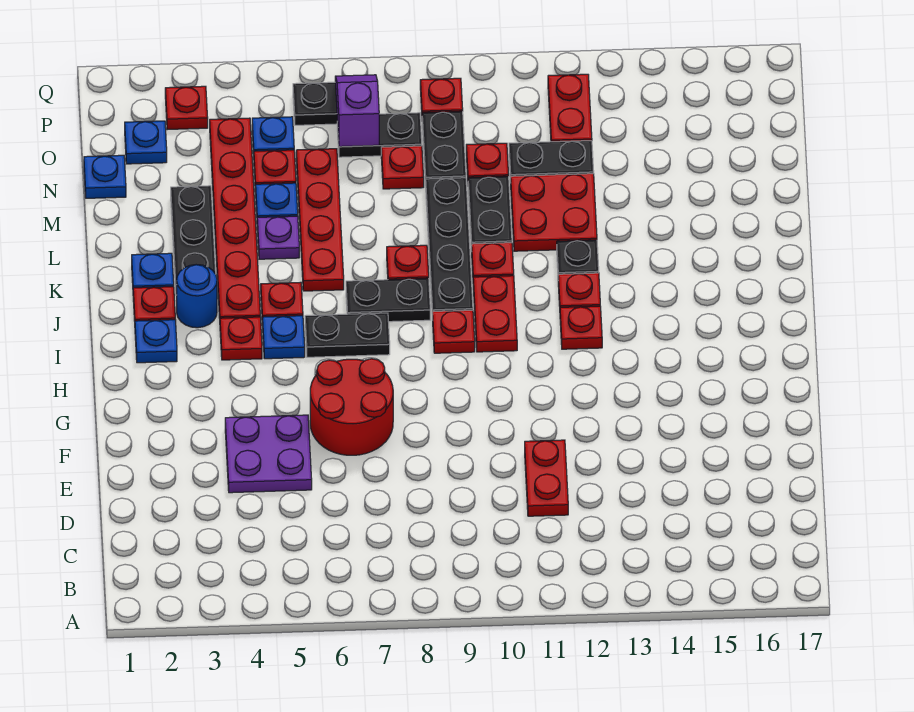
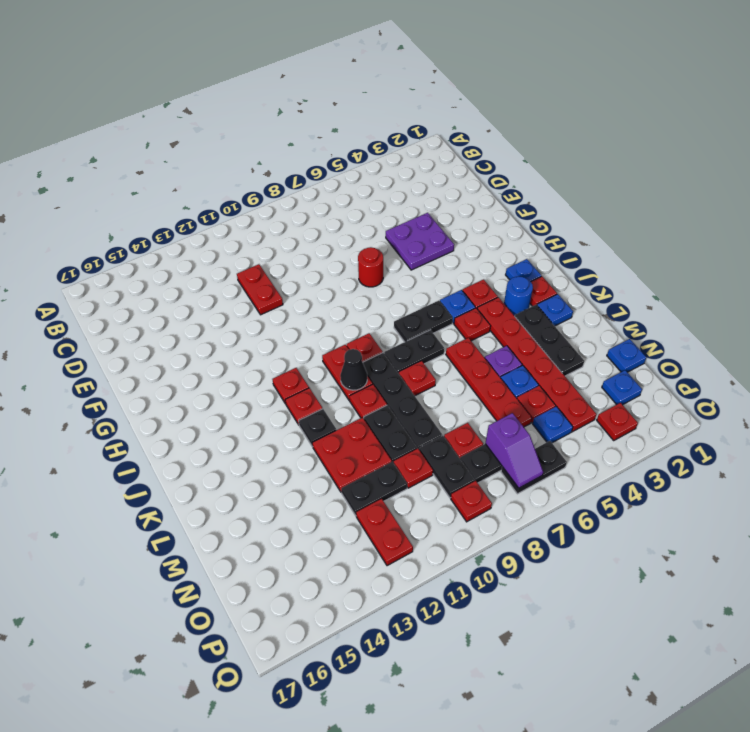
red round brick F6:G7 level 1 -> red round brick F7 level 1
none -> black cone J10 level 2

